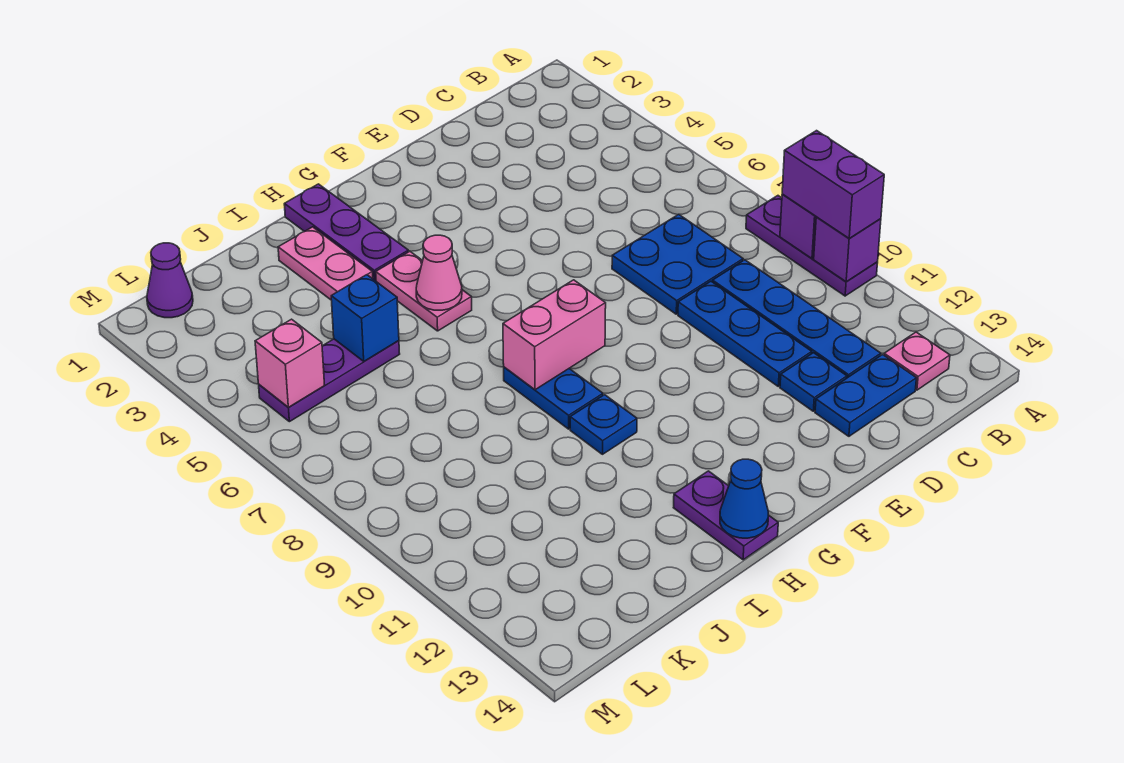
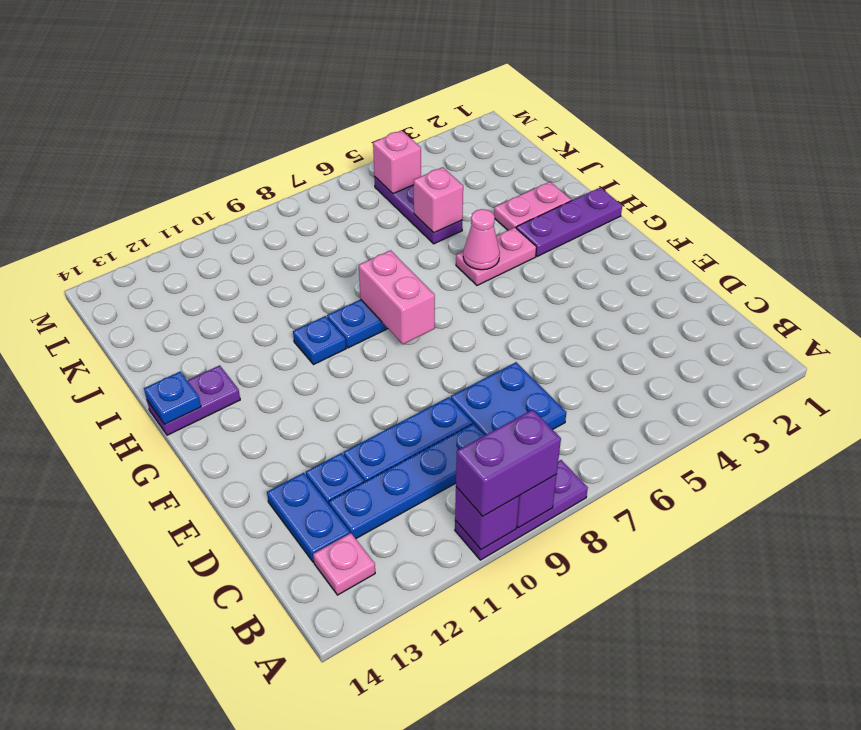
blue cone H14 level 2 -> blue plate H14 level 2
blue brick J5 level 2 -> pink brick J5 level 2
purple cone L1 level 1 -> none

